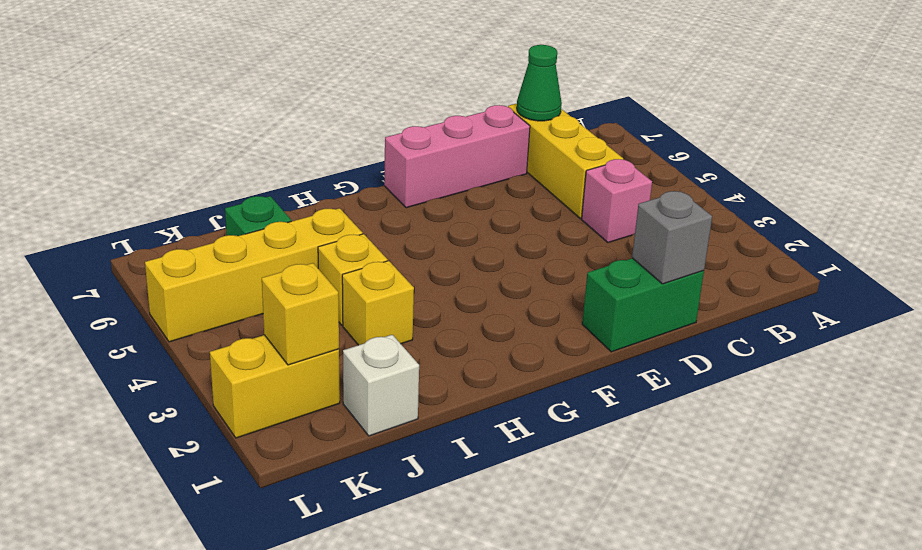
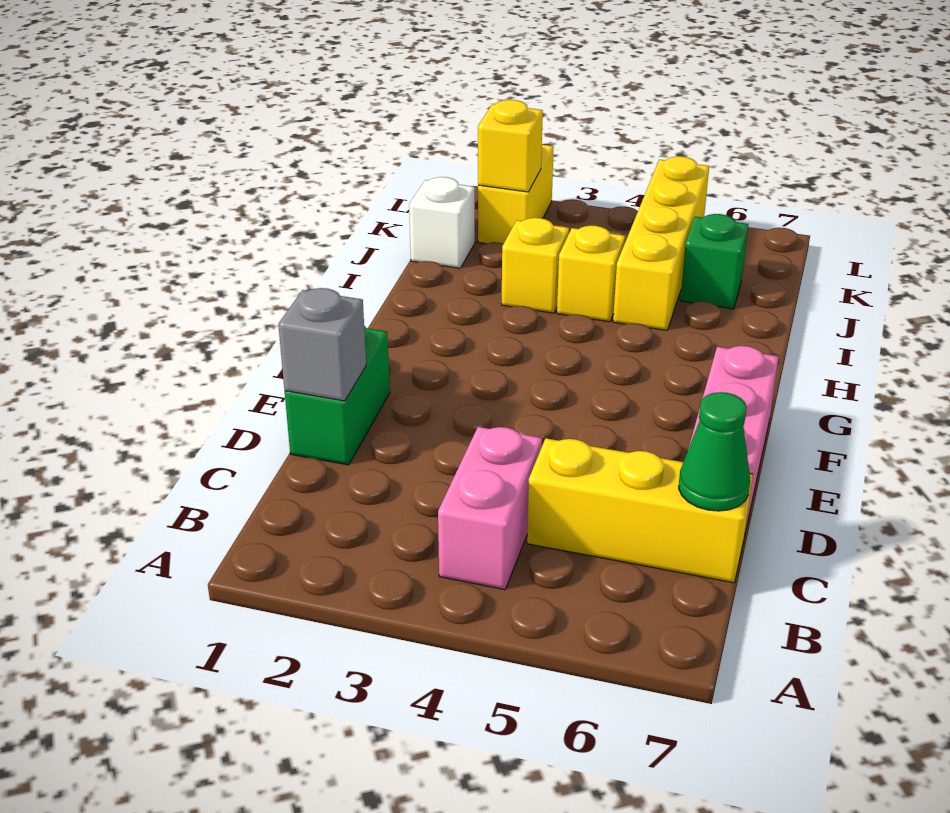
pink brick C4 level 1 -> pink brick B4:C4 level 1

